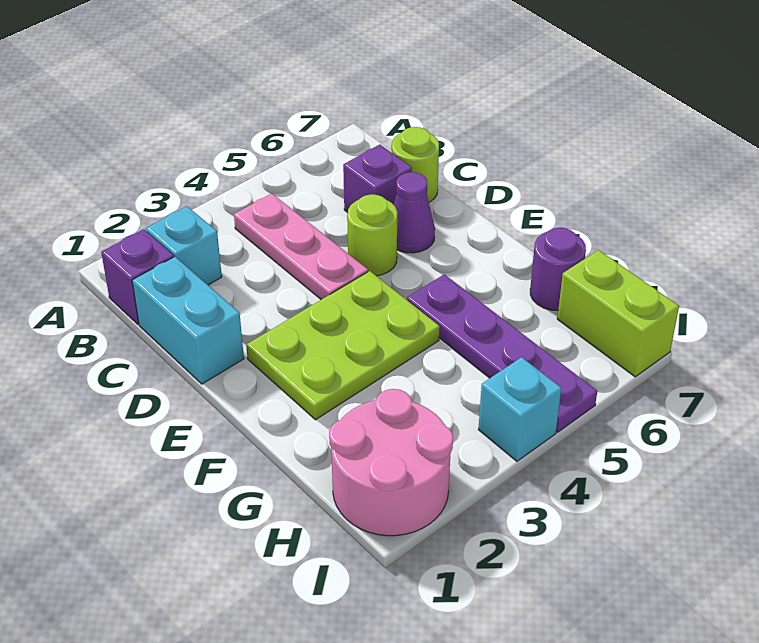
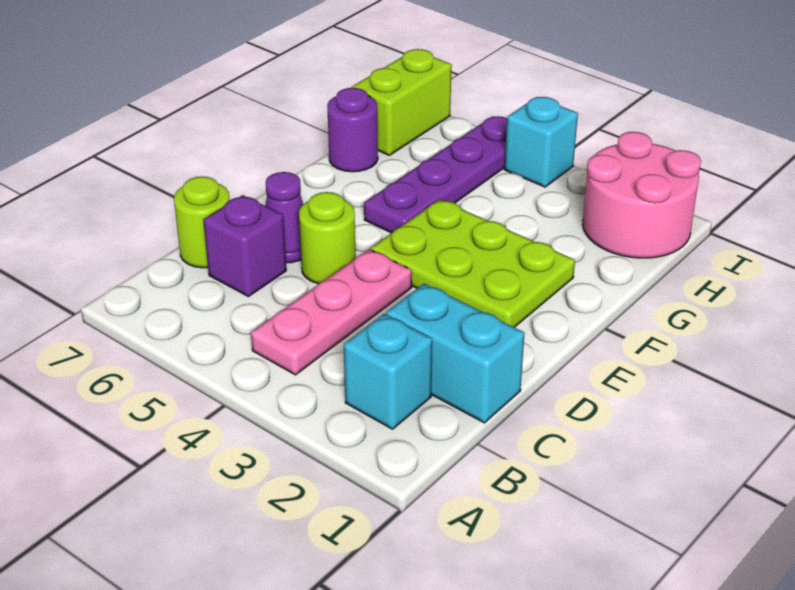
purple brick B1 level 1 -> none
cyan brick C1:D1 level 1 -> cyan brick C1:C2 level 1

